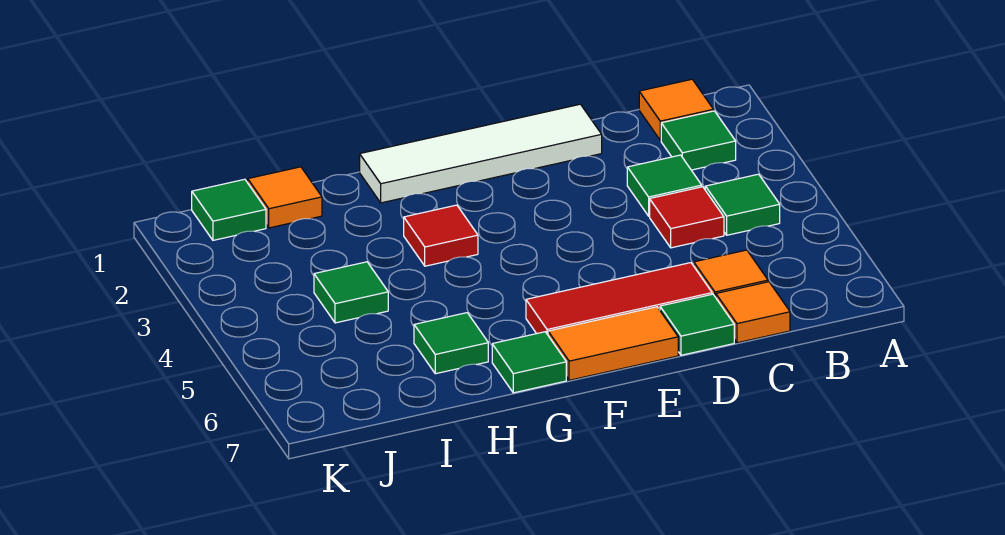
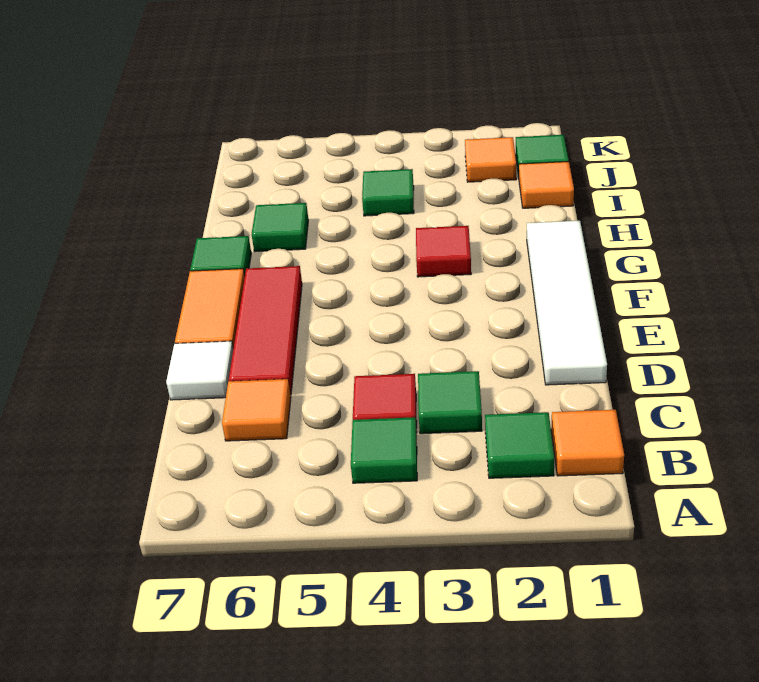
orange tile C7 level 1 -> orange tile J2 level 1
green tile D7 level 1 -> white tile D7 level 1

